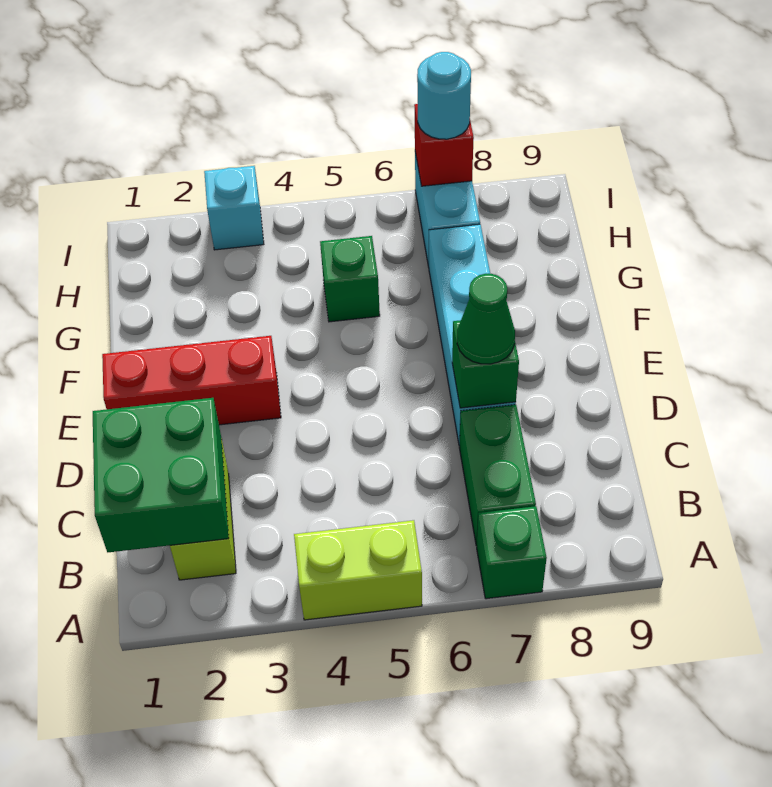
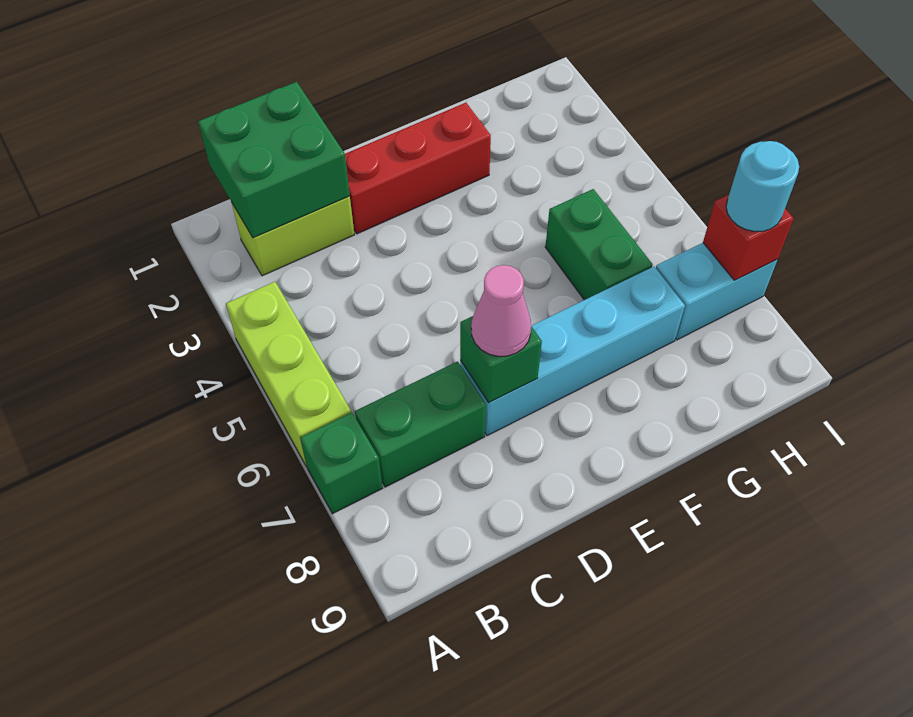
lime brick A4:A5 level 1 -> lime brick A4:A6 level 1
green cone D7 level 3 -> pink cone D7 level 3
red brick E1:E3 level 1 -> red brick D2:F2 level 1
green brick G5 level 1 -> green brick G5:G6 level 1
cyan brick I3 level 1 -> none

